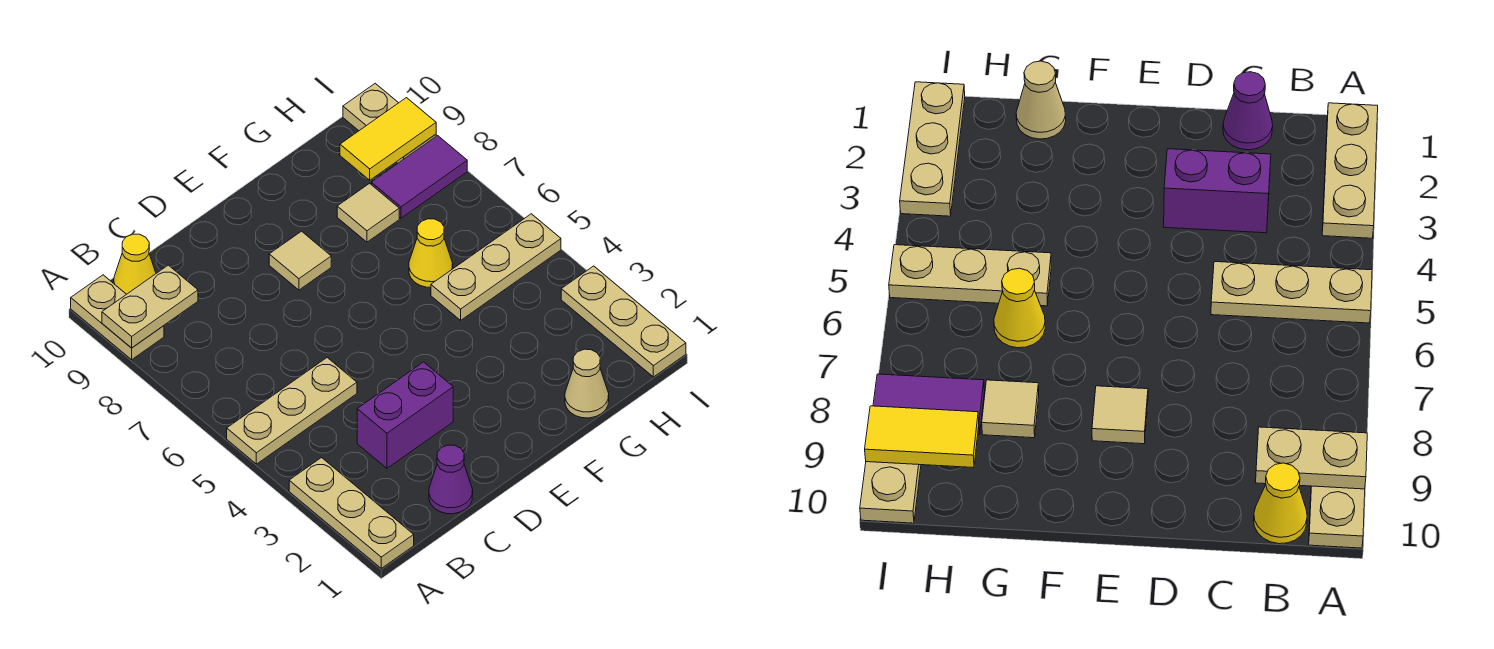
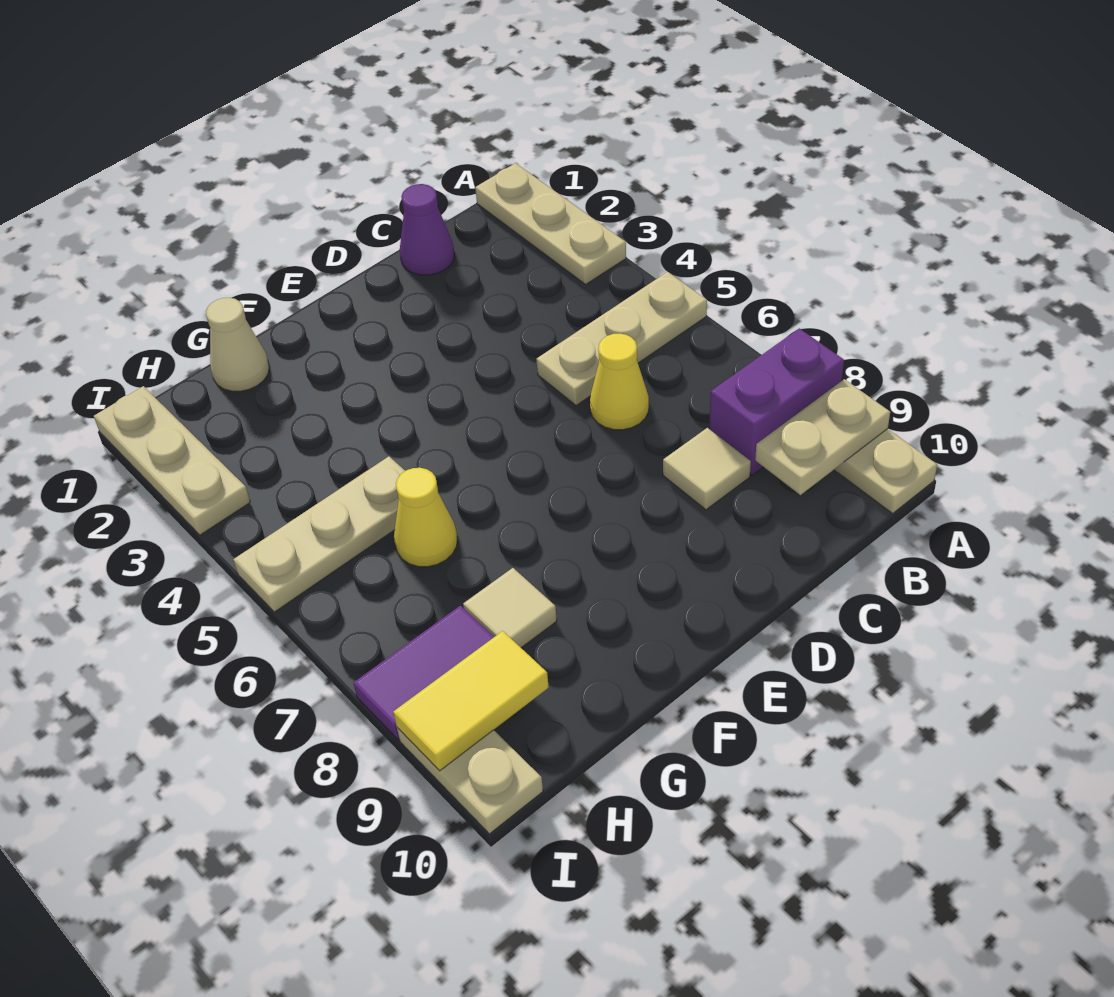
yellow cone B10 level 1 -> yellow cone C6 level 1
purple brick C3:D3 level 1 -> purple brick A8:B8 level 1
tan tile E8 level 1 -> tan tile C8 level 1

